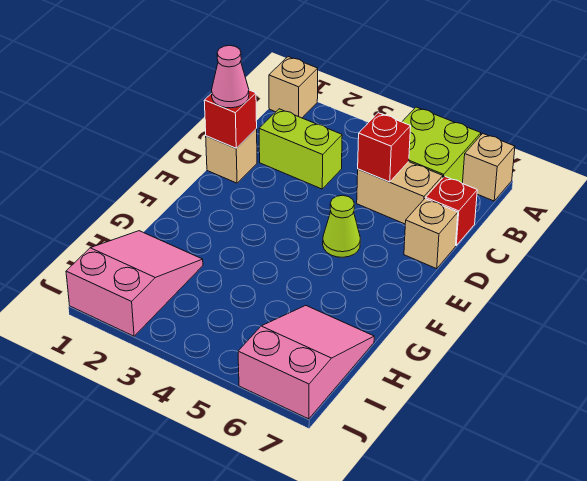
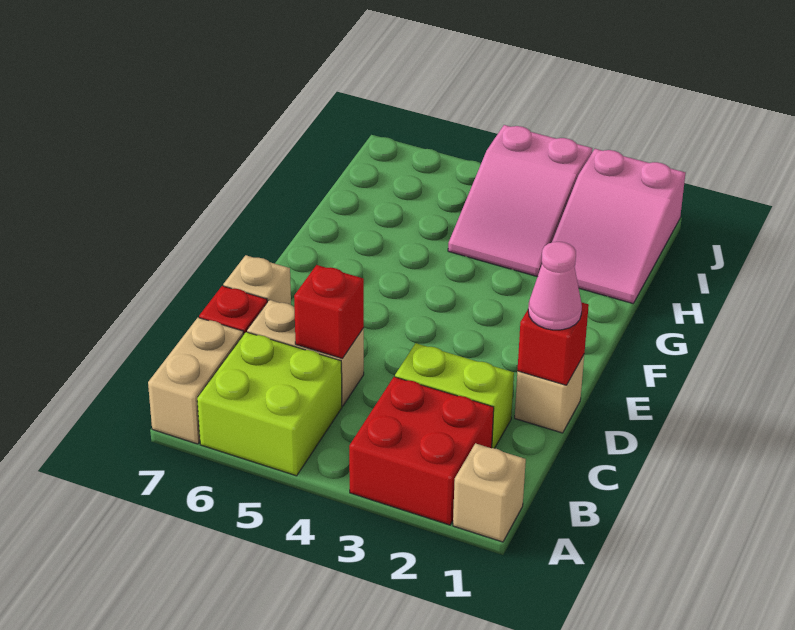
none -> red brick A2:B3 level 1
tan brick A7 level 1 -> tan brick A7:B7 level 1
lime cone E5 level 1 -> none
pink slope H6:J7 level 1 top J -> pink slope H3:J4 level 1 top J

